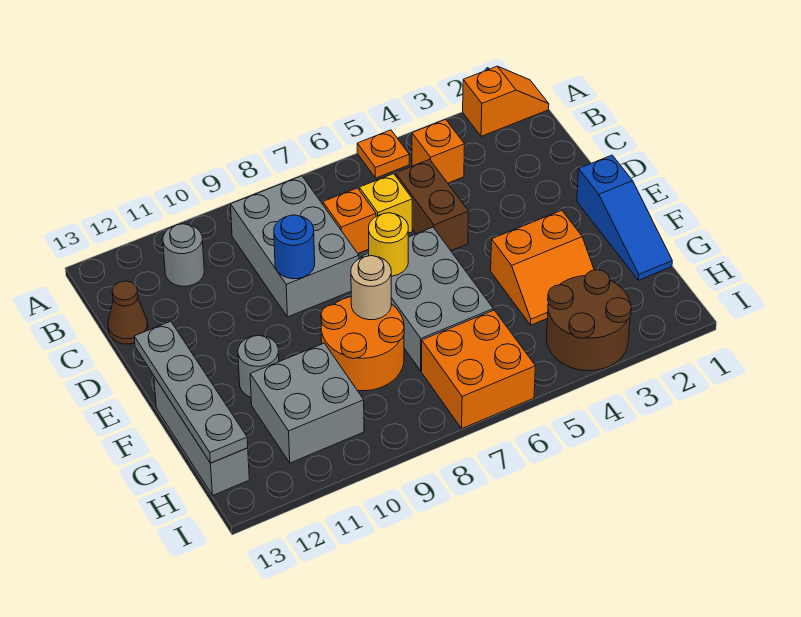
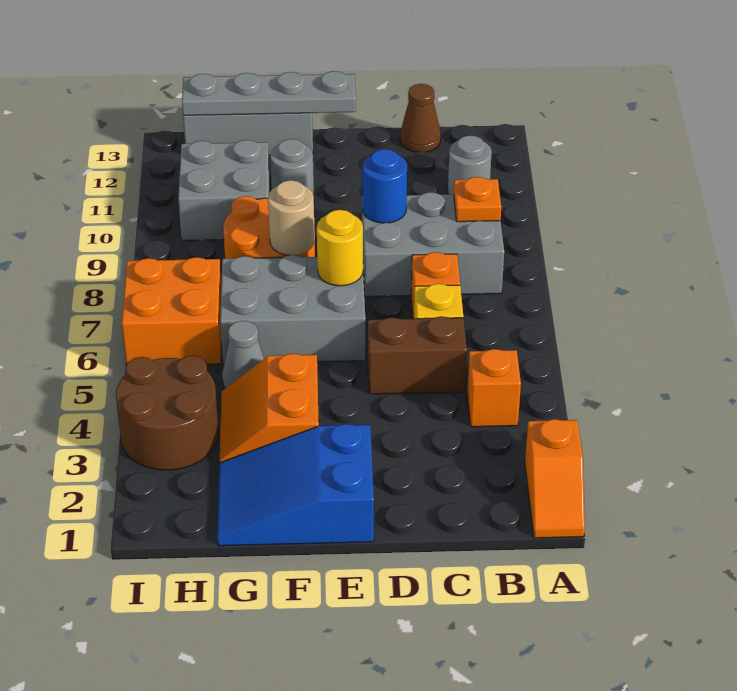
orange plate A5 level 1 -> orange plate B9 level 2
blue slope E1:G1 level 1 top E -> blue slope E1:G2 level 1 top E
none -> grey cone G5 level 1

